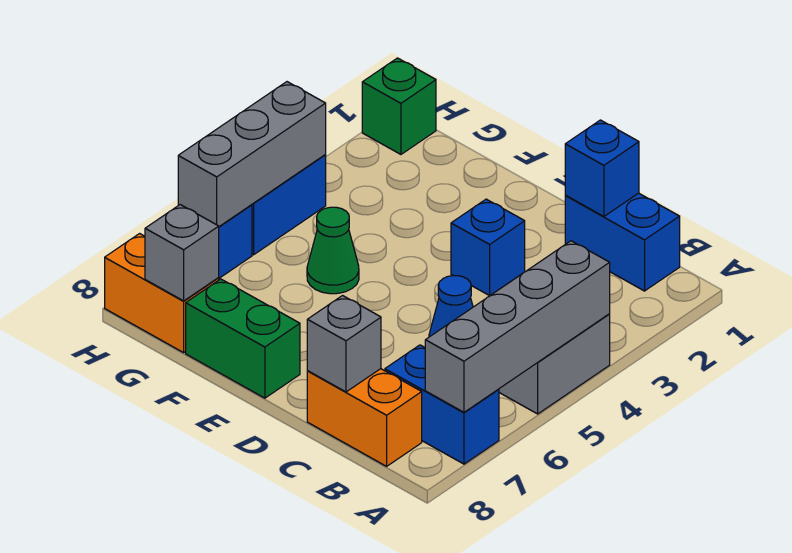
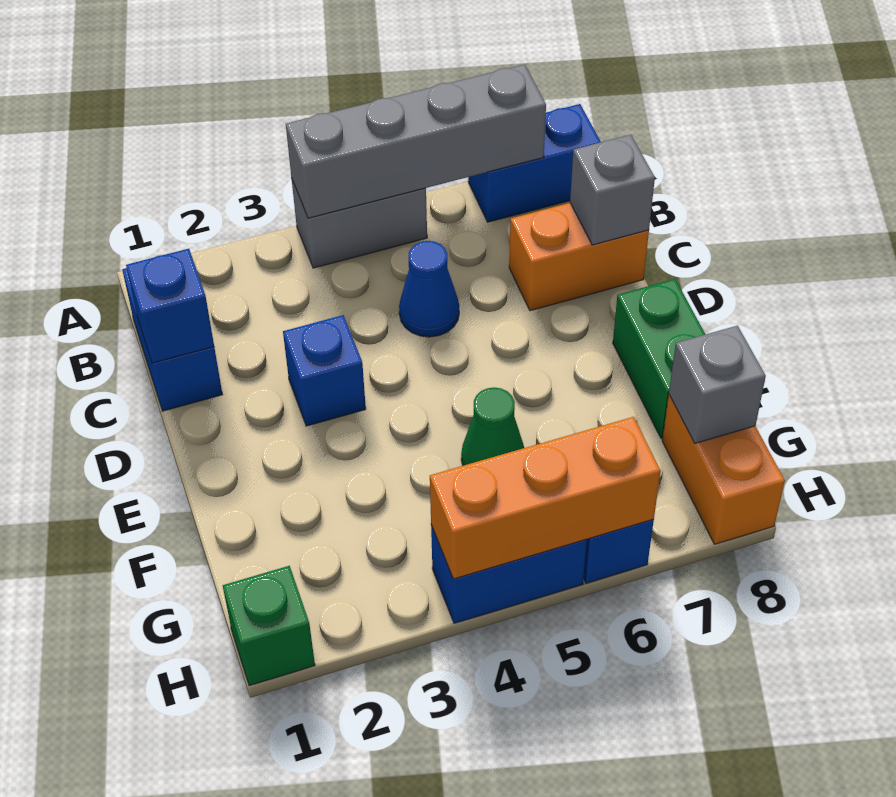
blue brick A7:B7 level 1 -> blue brick A7:A8 level 1
orange brick B8:C8 level 1 -> orange brick C7:C8 level 1
grey brick H4:H6 level 2 -> orange brick H4:H6 level 2

